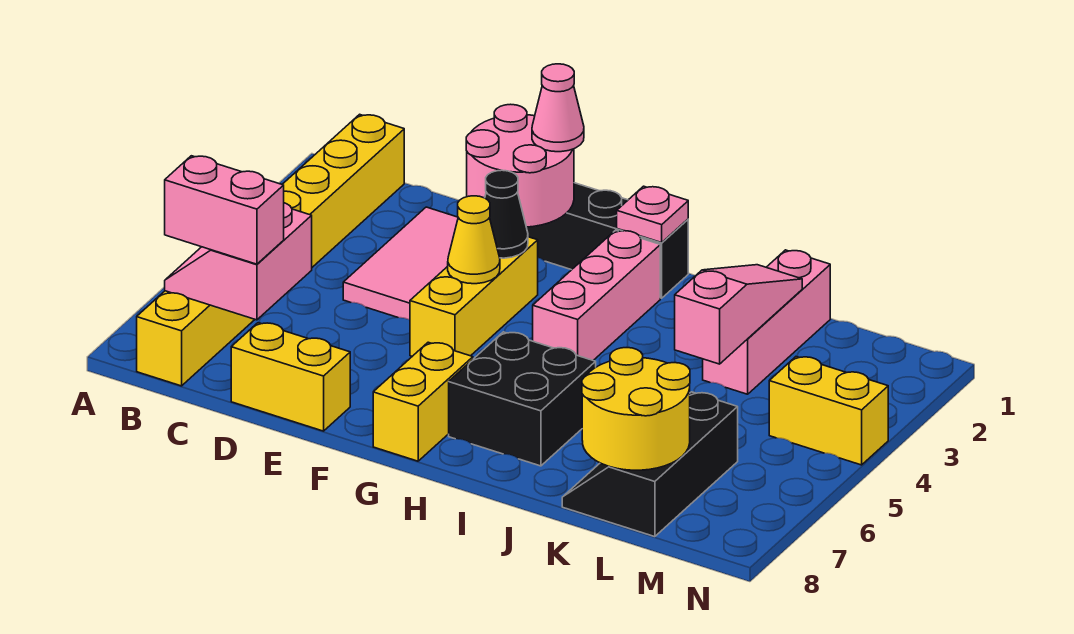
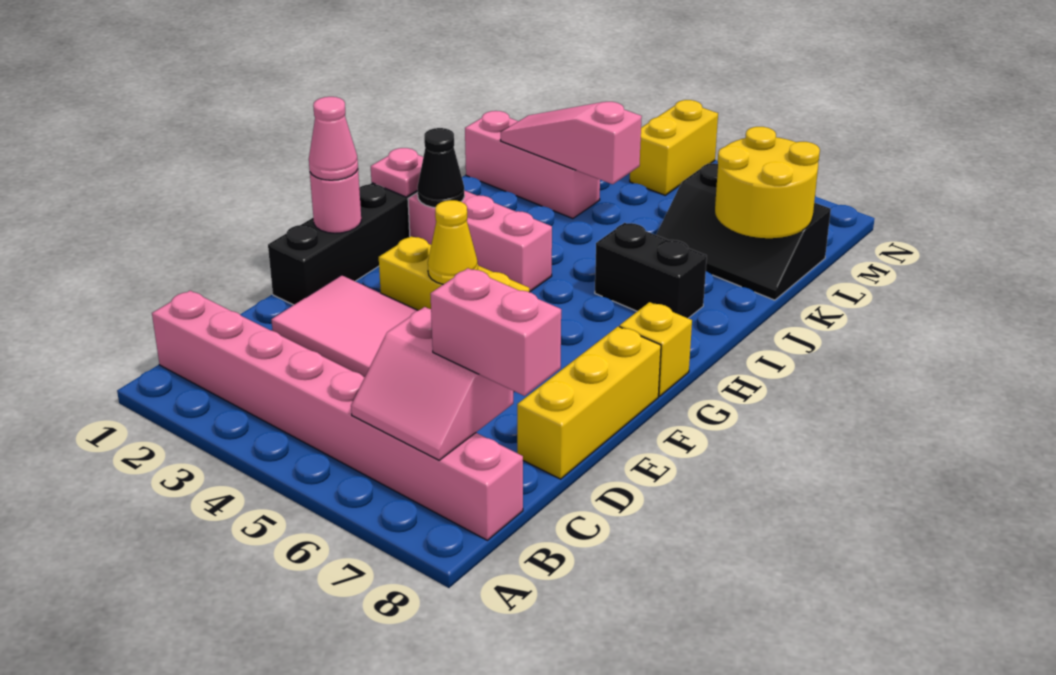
yellow brick B1:B8 level 1 -> pink brick B1:B8 level 1
pink brick B7:C7 level 3 -> pink brick C7:C8 level 3
yellow brick D8:E8 level 1 -> yellow brick D8:F8 level 1
pink round brick E1:F2 level 2 -> pink round brick F1 level 2
black cone F3 level 2 -> black cone H2 level 2
yellow brick G7:G8 level 1 -> yellow brick G8 level 1
black brick H6:I7 level 1 -> black brick I6:I7 level 1

